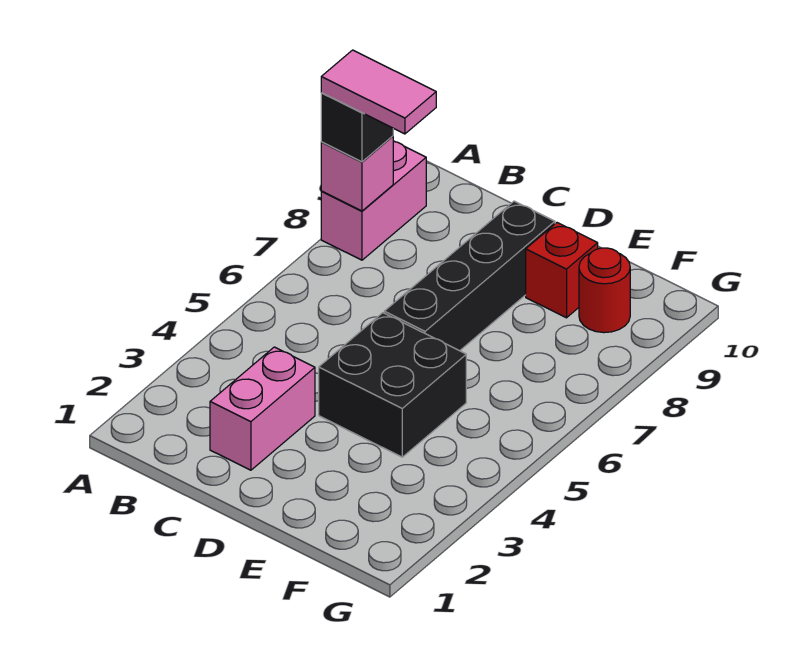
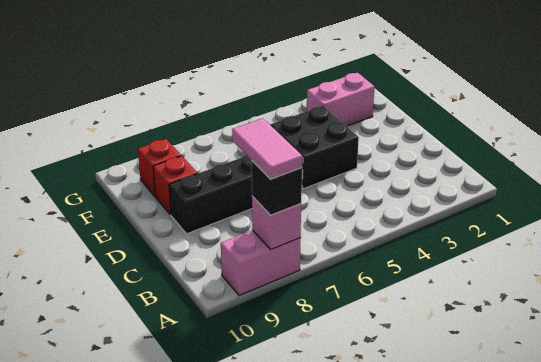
pink brick C2:C3 level 1 -> pink brick F2:F3 level 1
red round brick F9 level 1 -> red brick F9 level 1

